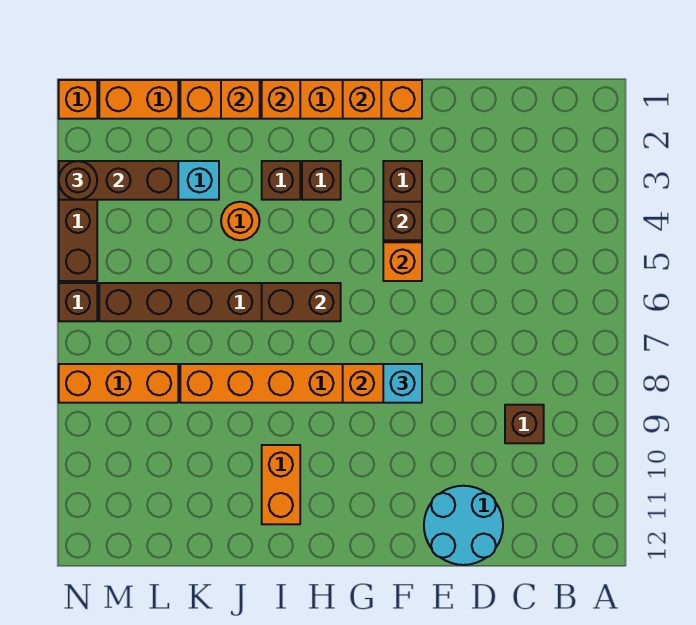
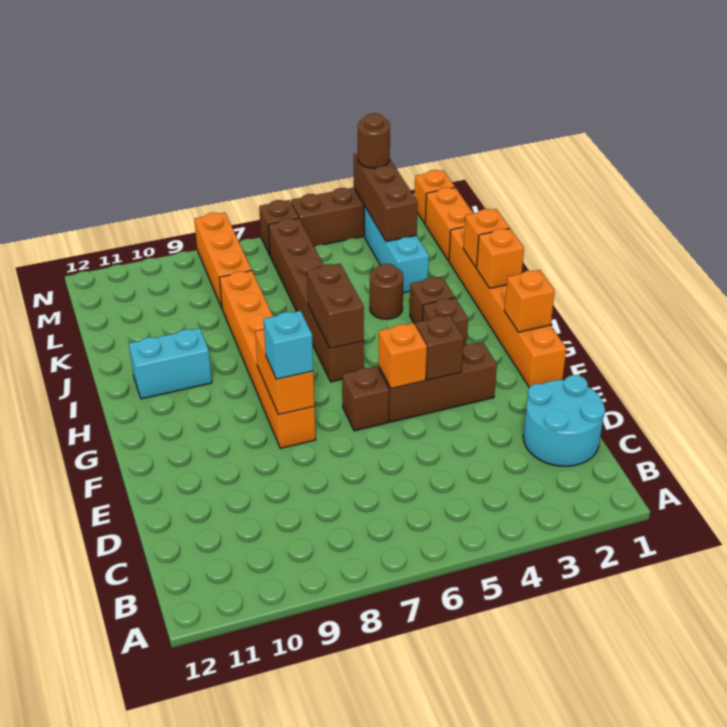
brown brick C9 level 1 -> brown brick F6 level 1
cyan round brick D11:E12 level 1 -> cyan round brick C1:D2 level 1
orange brick I10:I11 level 1 -> cyan brick I10:I11 level 1
orange round brick J4 level 1 -> brown round brick J4 level 1

